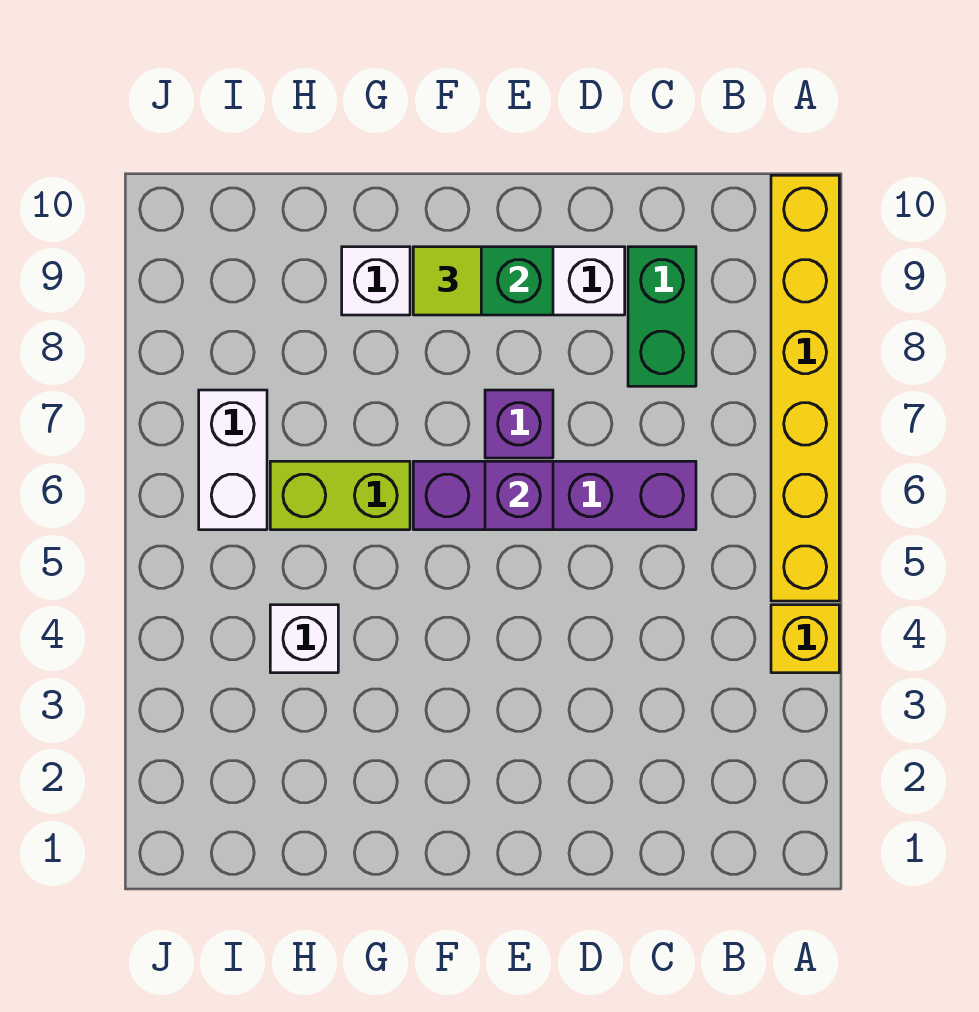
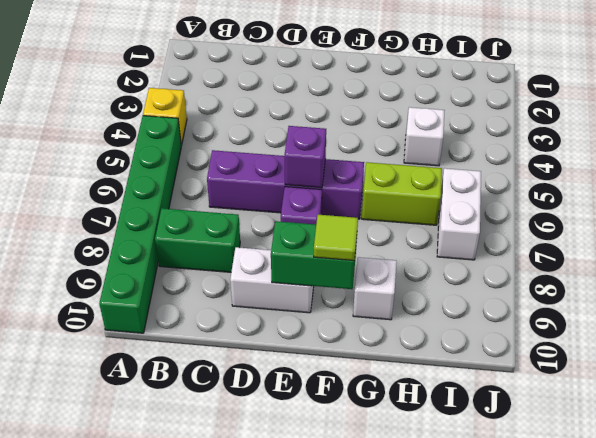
yellow brick A5:A10 level 1 -> green brick A5:A10 level 1
green brick C8:C9 level 1 -> green brick B8:C8 level 1

